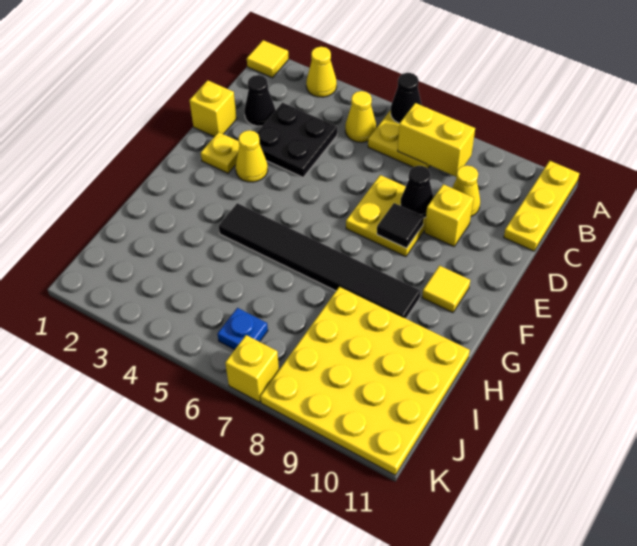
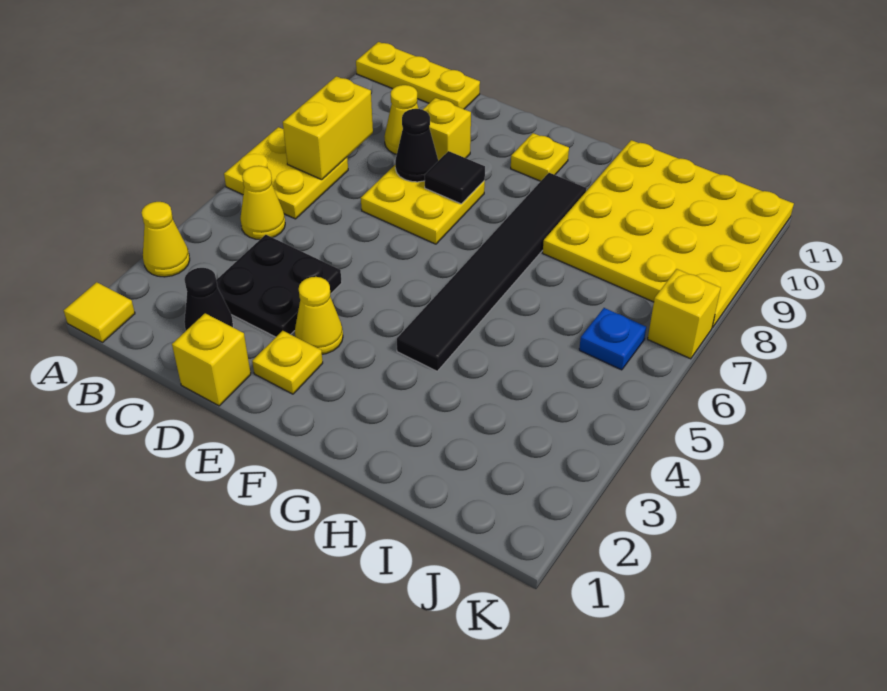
black cone A6 level 2 -> none
yellow tile F10 level 1 -> yellow plate F10 level 1

